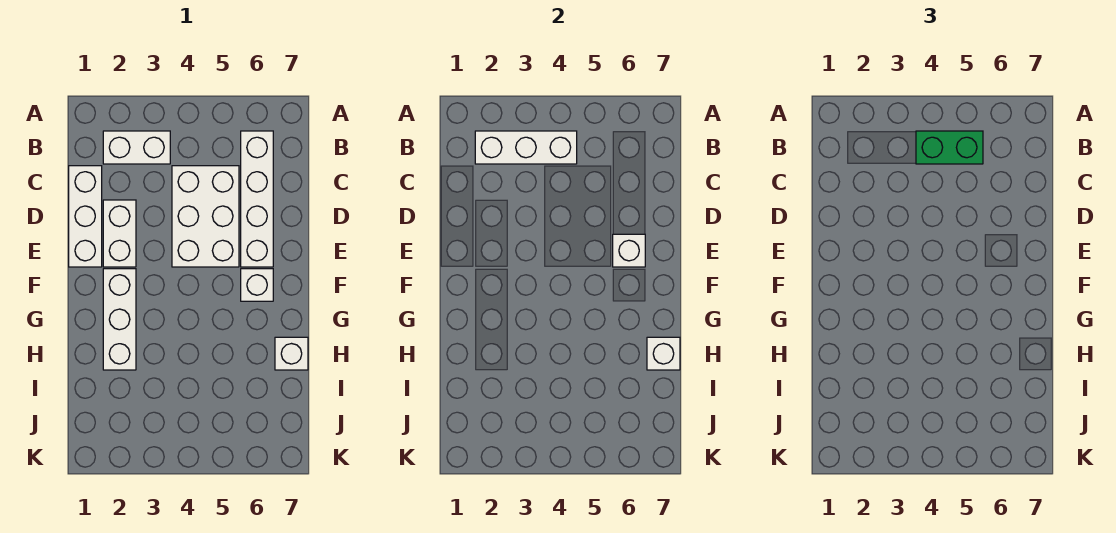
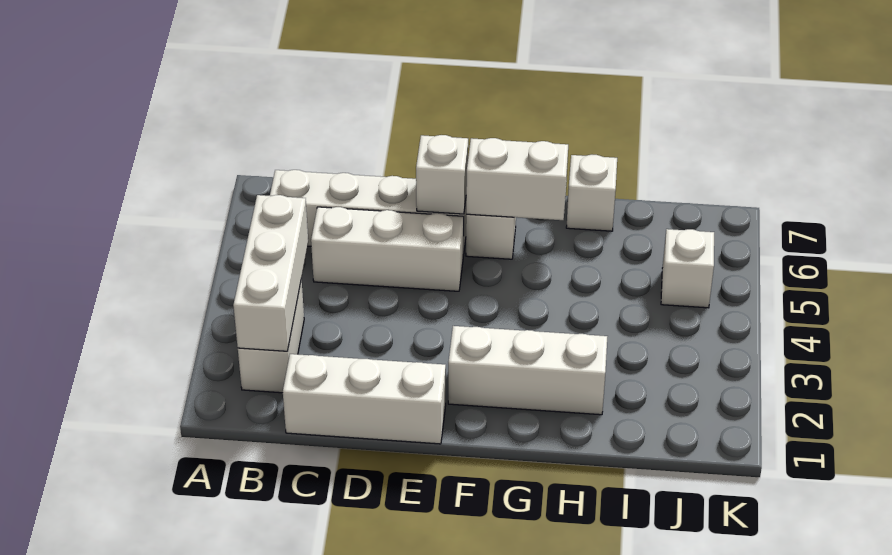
green brick B4:B5 level 3 -> none
white brick C4:E5 level 1 -> white brick C5:E5 level 1
white brick D2:E2 level 1 -> white brick F6:G6 level 2
white brick H7 level 2 -> white brick J5 level 1

